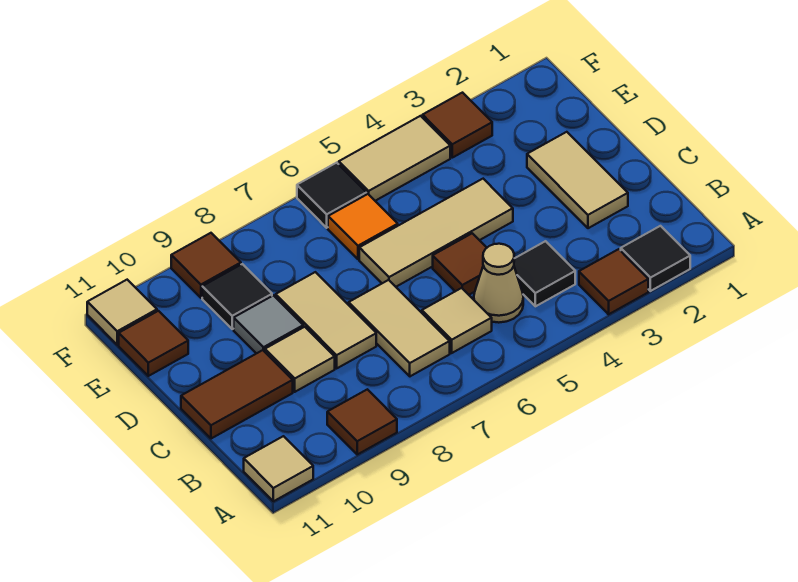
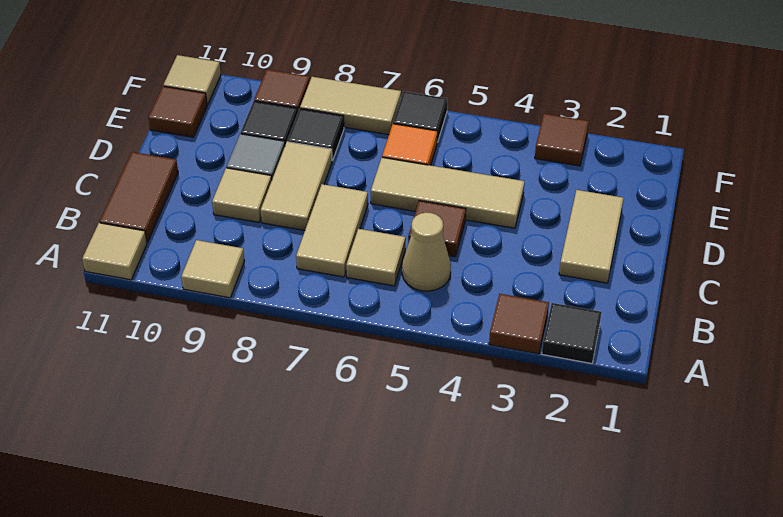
brown tile A9 level 1 -> tan tile A9 level 1
black tile B4 level 1 -> black tile E8 level 1
brown tile C10:C11 level 1 -> brown tile B11:C11 level 1
tan tile F4:F5 level 1 -> tan tile F7:F8 level 1

